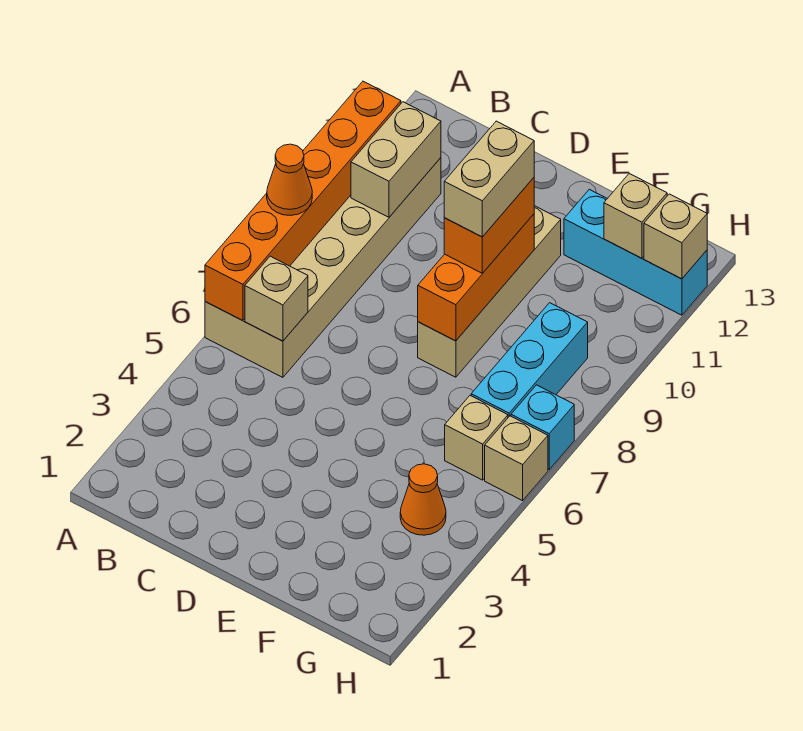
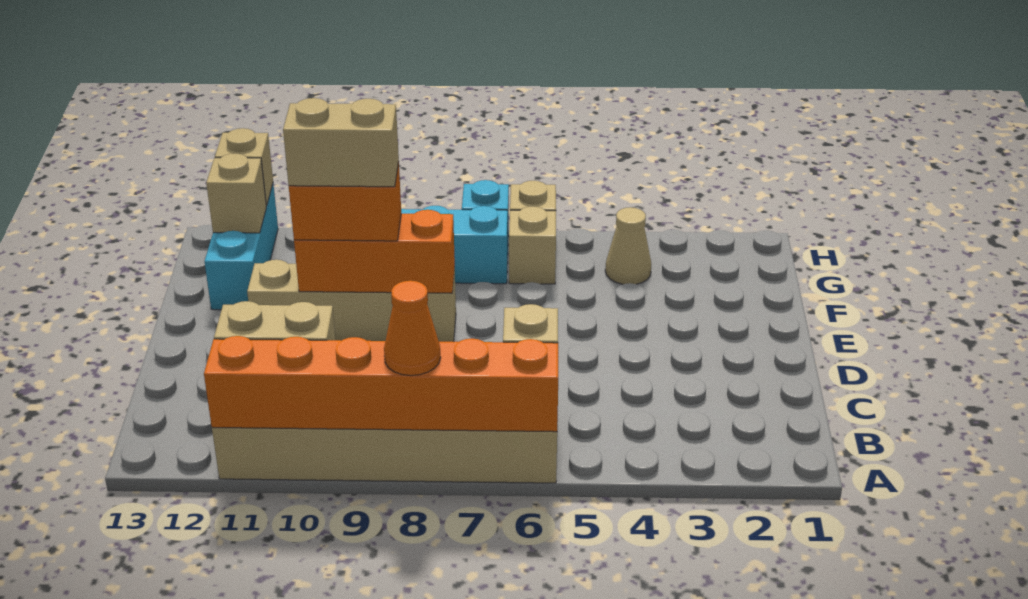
orange cone G4 level 1 -> tan cone G4 level 1

